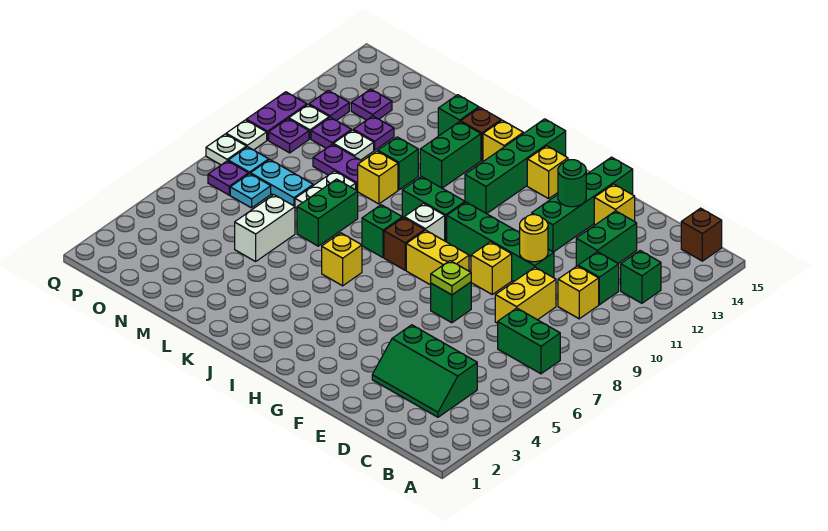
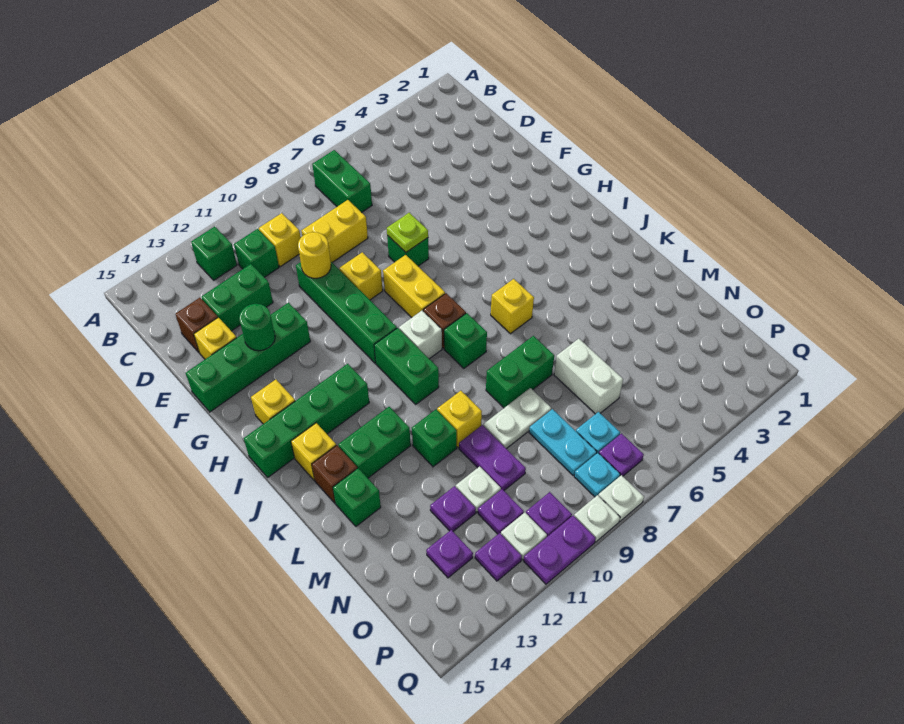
brown brick B15 level 1 -> brown brick D14 level 1
green slope C3:E4 level 1 top 4 -> none
white brick M5:M6 level 1 -> white brick M6:N6 level 1

